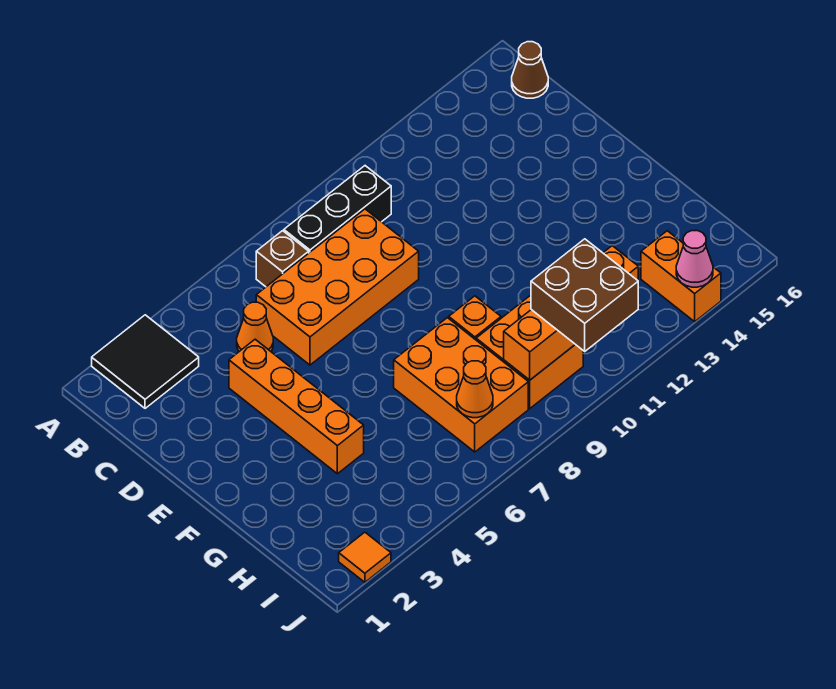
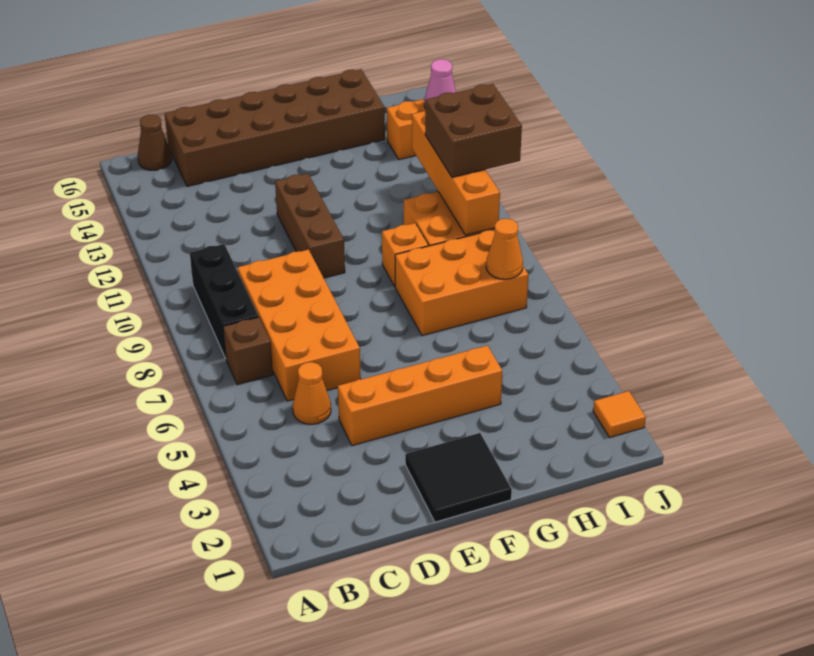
black tile A2:B3 level 1 -> black tile E1:F2 level 1
none -> brown brick C15:H16 level 1
none -> brown brick E10:E12 level 1

